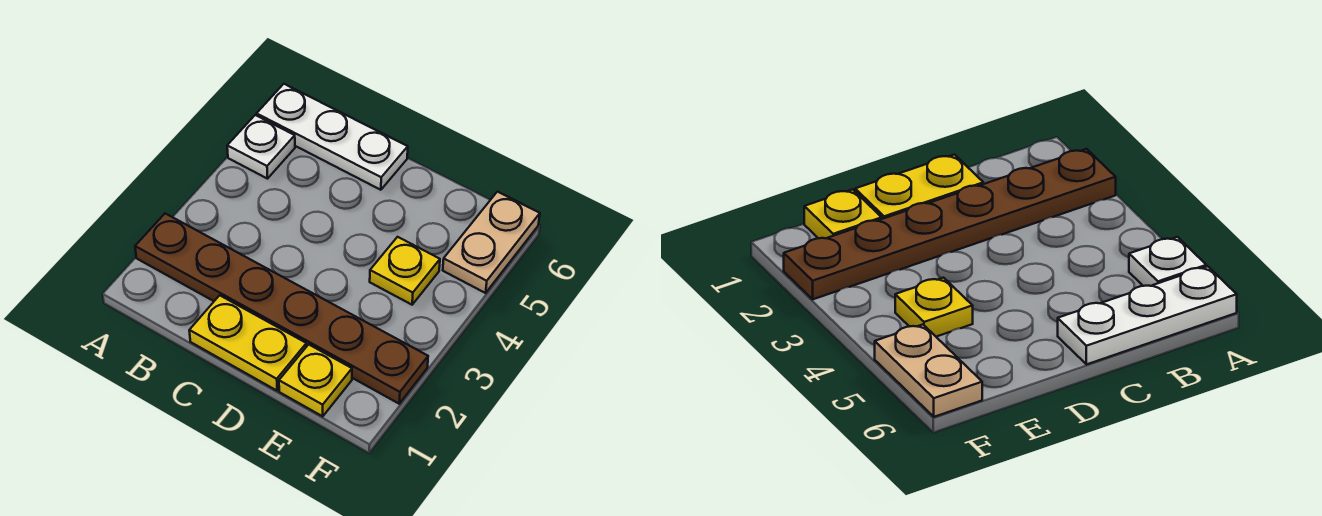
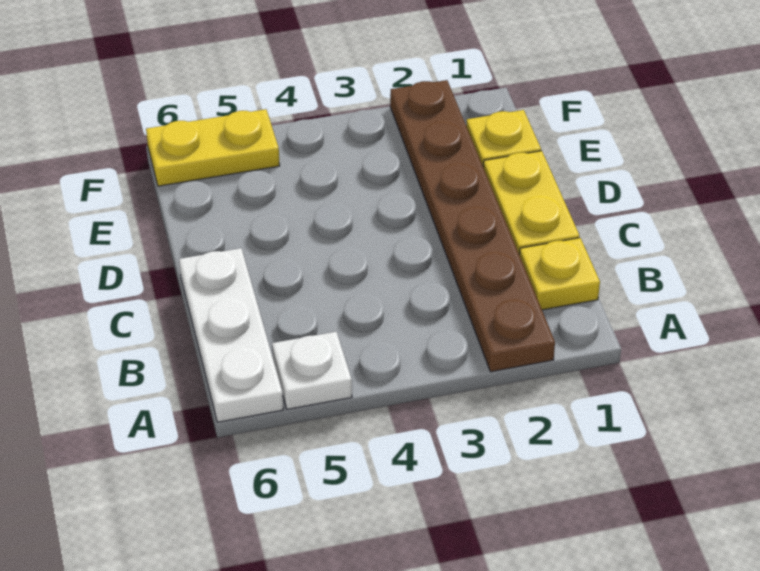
yellow plate E4 level 1 -> yellow plate B1 level 1
tan plate F5:F6 level 1 -> yellow plate F5:F6 level 1

